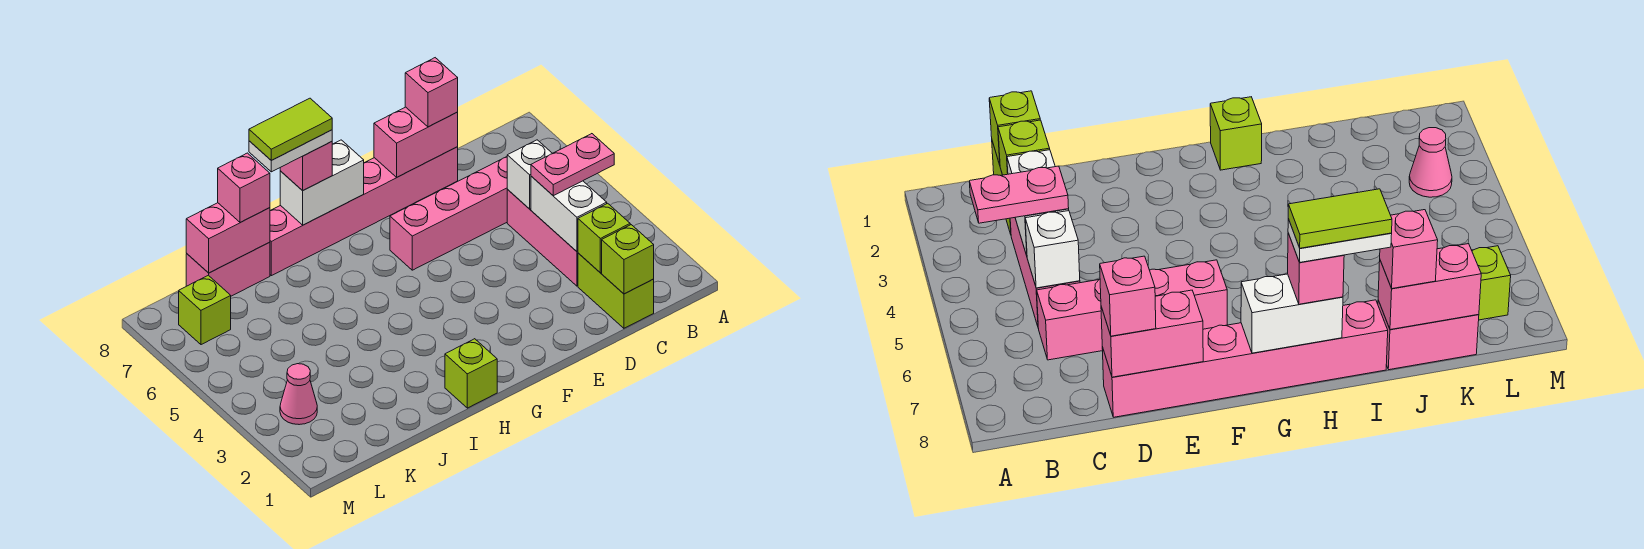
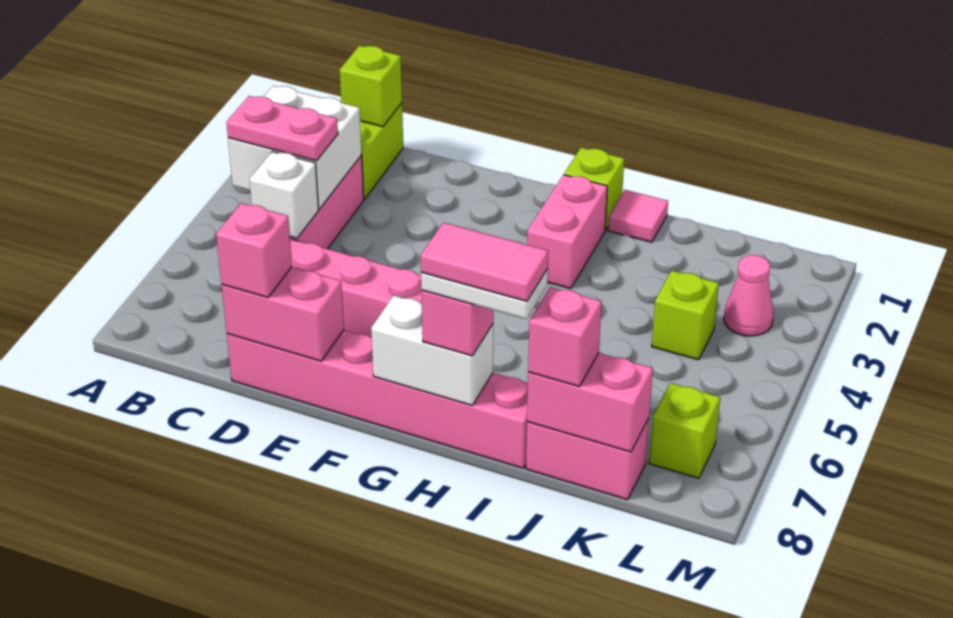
lime brick C2 level 2 -> lime brick K4 level 1
white brick C3:C4 level 2 -> white brick B3:C4 level 2
none -> pink brick H2:H3 level 1
lime tile H8:I8 level 5 -> pink tile H8:I8 level 5
none -> pink tile I1 level 1

